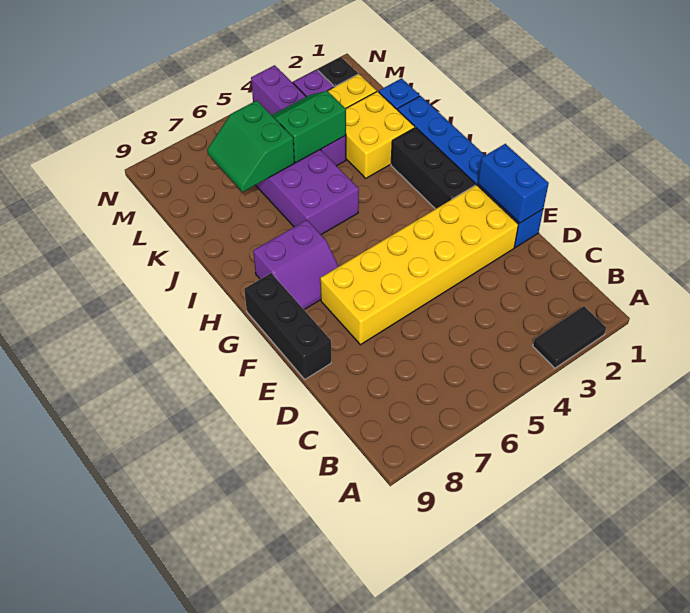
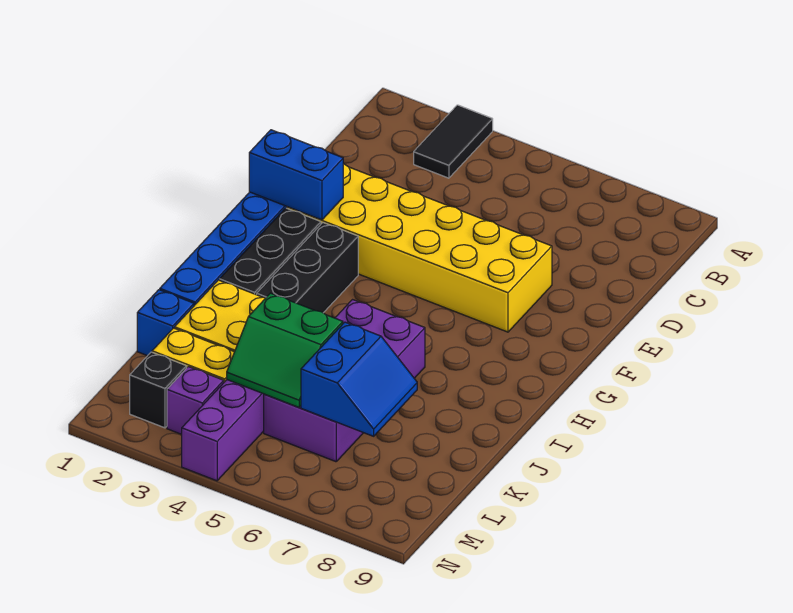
black tile A2:A3 level 1 -> black tile A3:B3 level 1
blue brick E1:F1 level 2 -> blue brick F1:F2 level 2
black brick E9:G9 level 1 -> black brick G3:I3 level 1
purple slope G7:H8 level 1 top H -> none
green slope K6:L7 level 2 top 6 -> blue slope K6:L7 level 2 top 6

